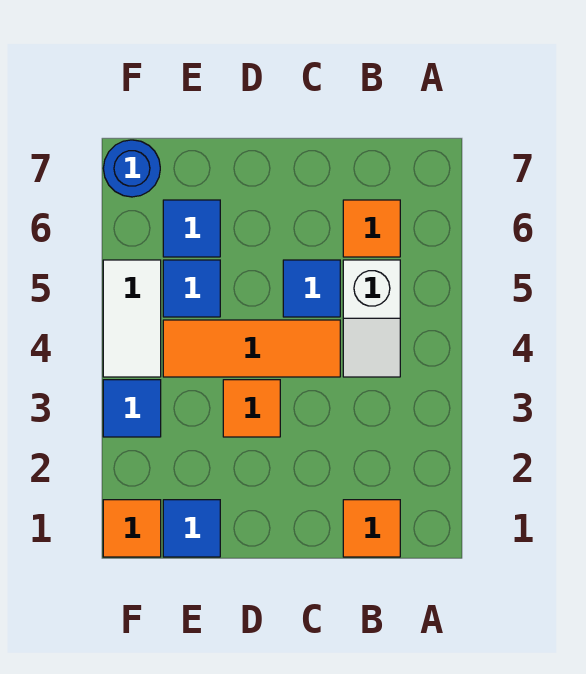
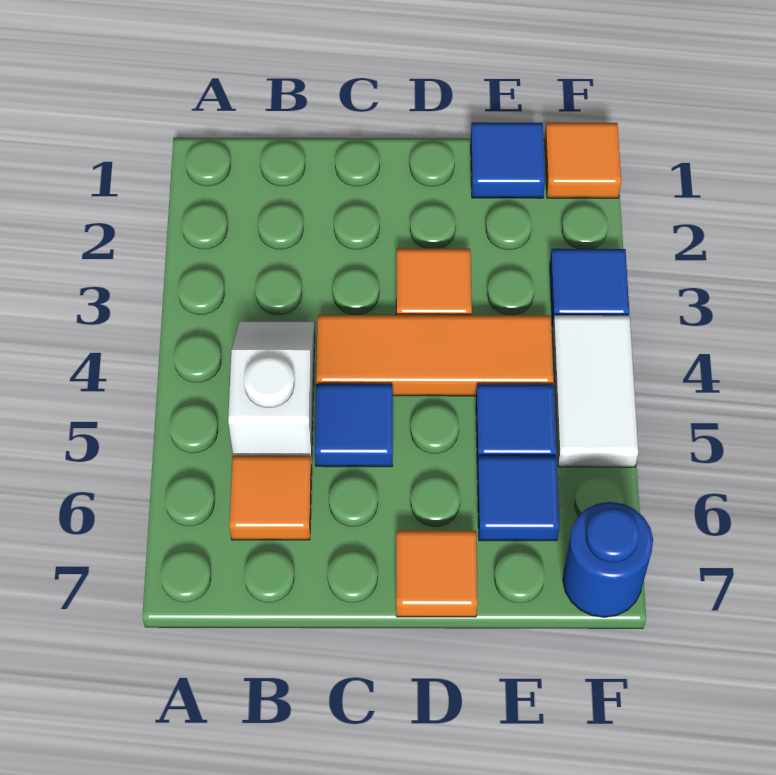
orange tile B1 level 1 -> orange tile D7 level 1

